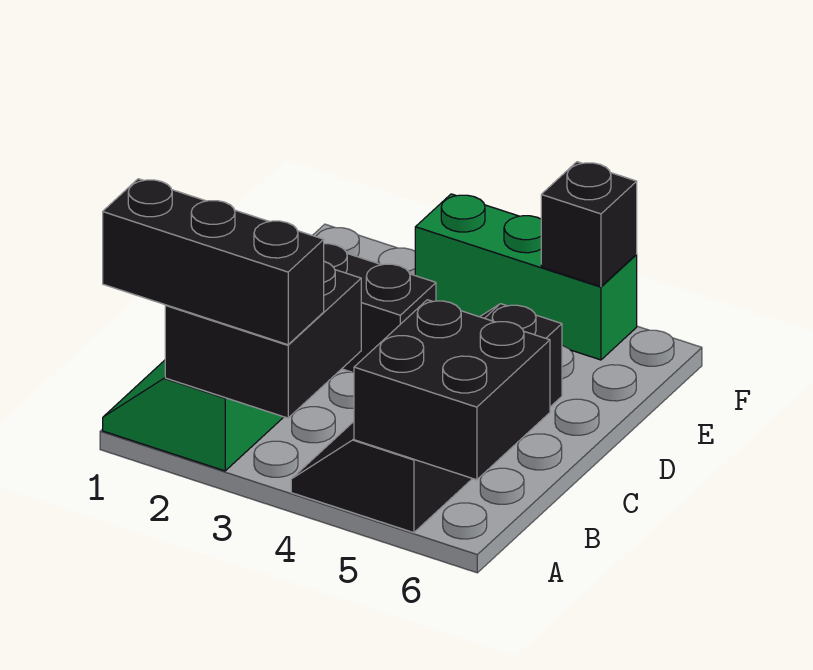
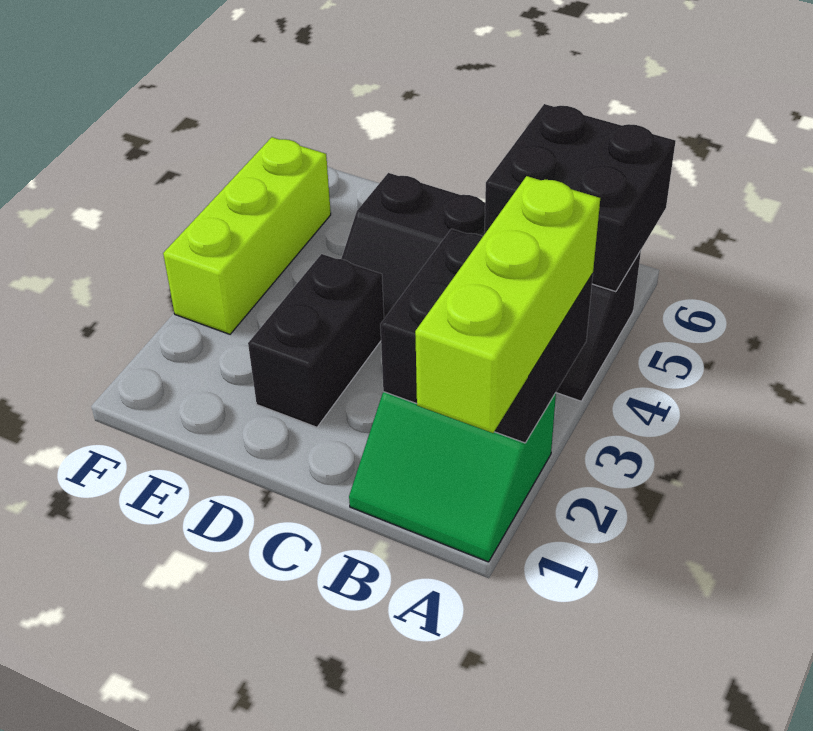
black brick A1:A3 level 3 -> lime brick A1:A3 level 3
green brick F3:F5 level 1 -> lime brick F3:F5 level 1
black brick F5 level 2 -> none

